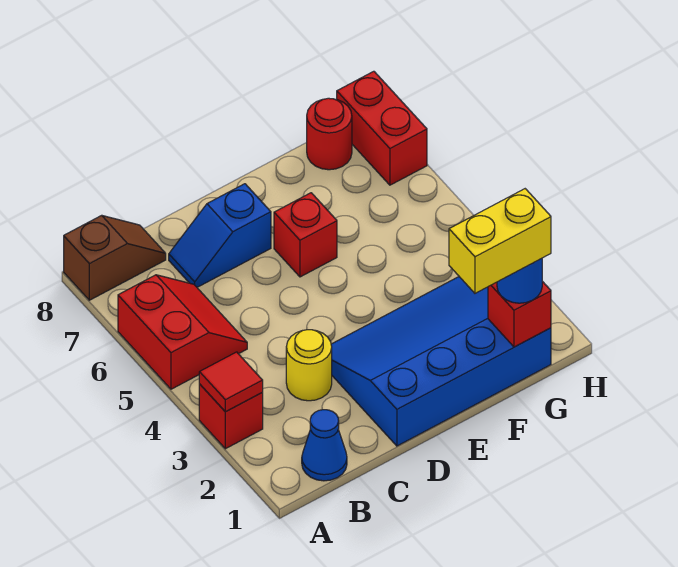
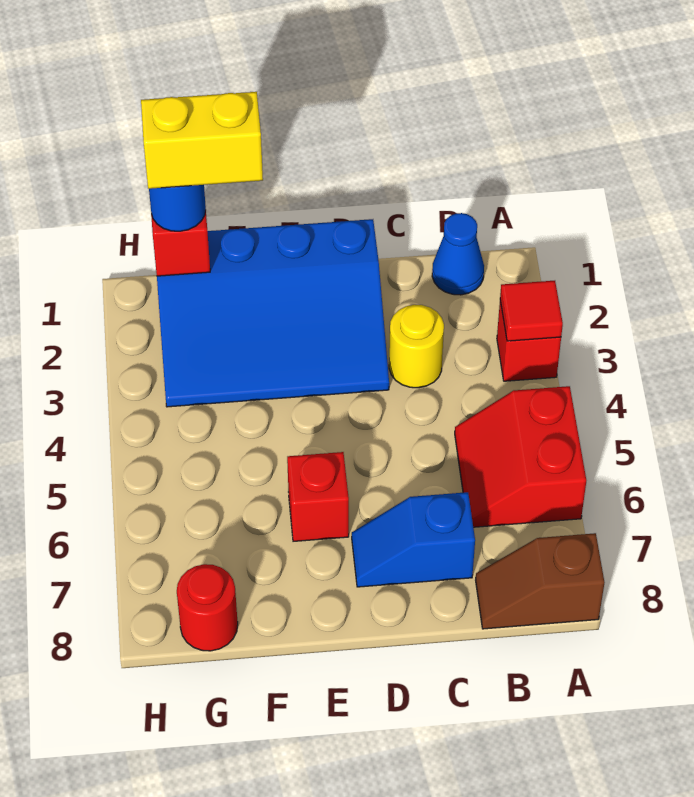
blue slope C7:D7 level 1 top D -> blue slope C7:D7 level 1 top C
red brick H7:H8 level 1 -> none

